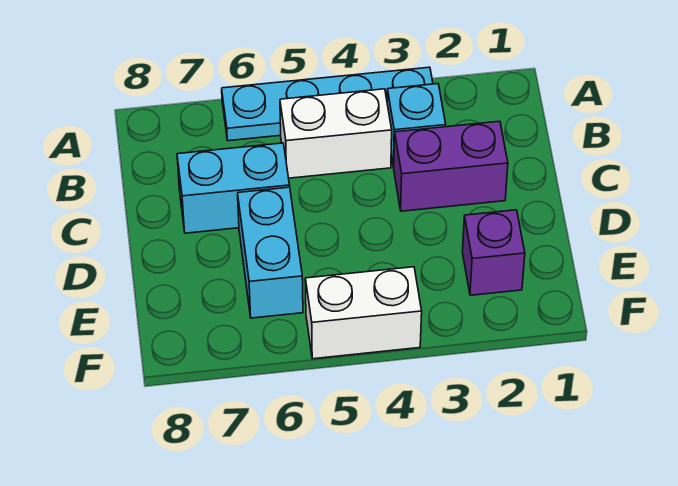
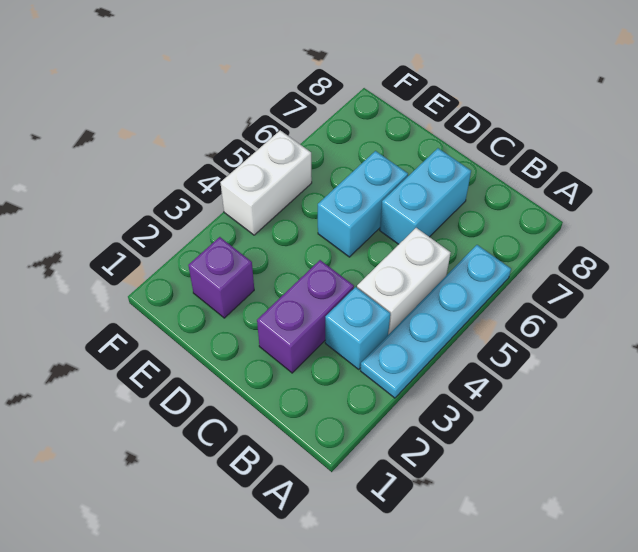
cyan brick D6:E6 level 1 -> cyan brick D5:D6 level 1

